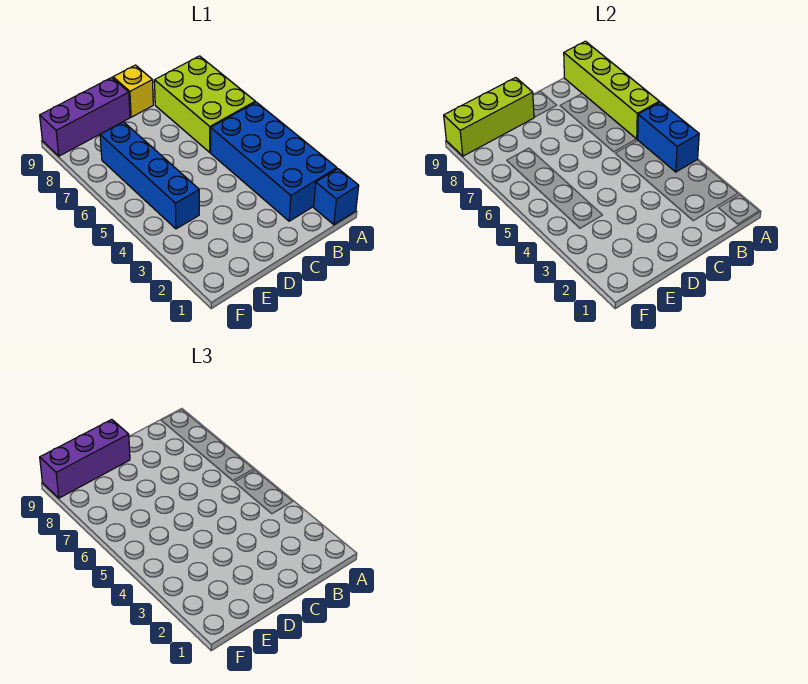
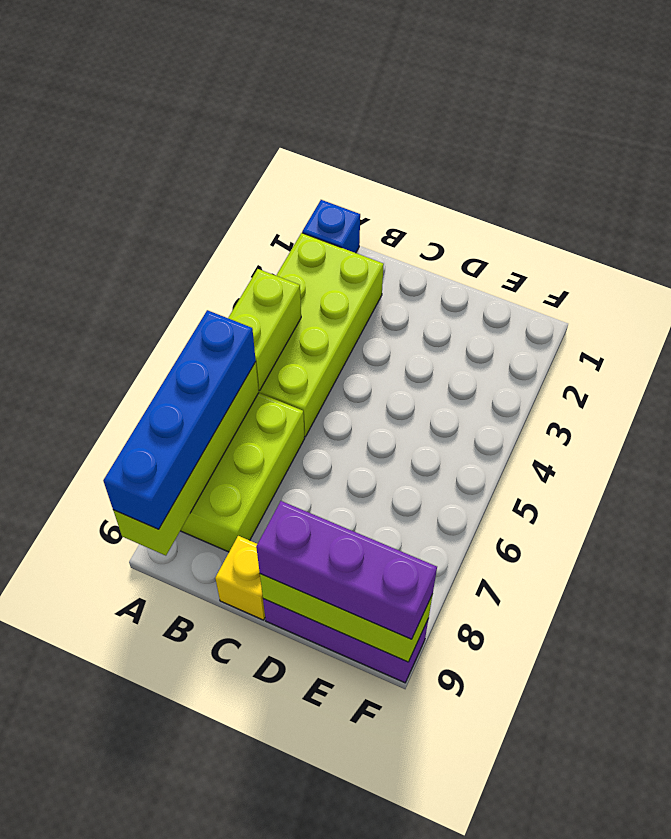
blue brick A2:B5 level 1 -> lime brick A2:B5 level 1
blue brick A4:A5 level 2 -> lime brick A4:A5 level 2
blue brick E4:E7 level 1 -> blue brick A6:A9 level 3

